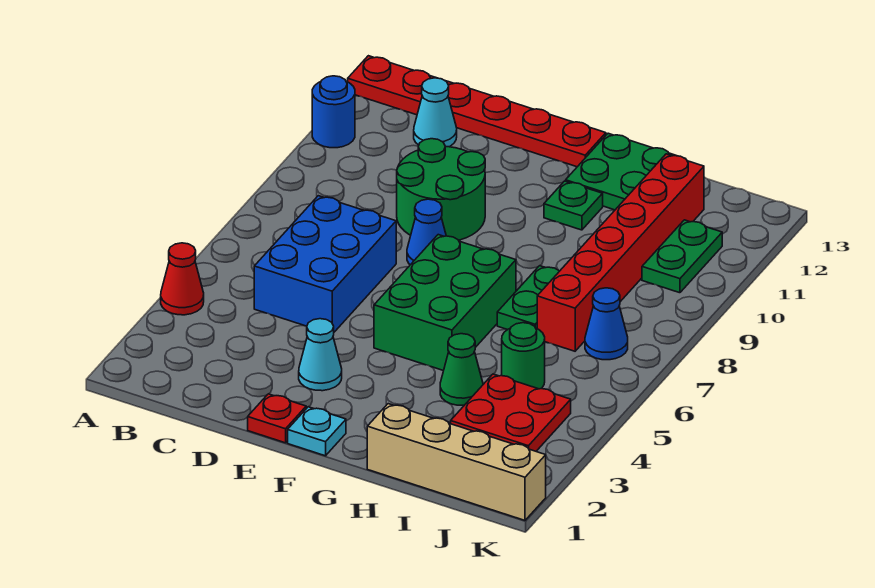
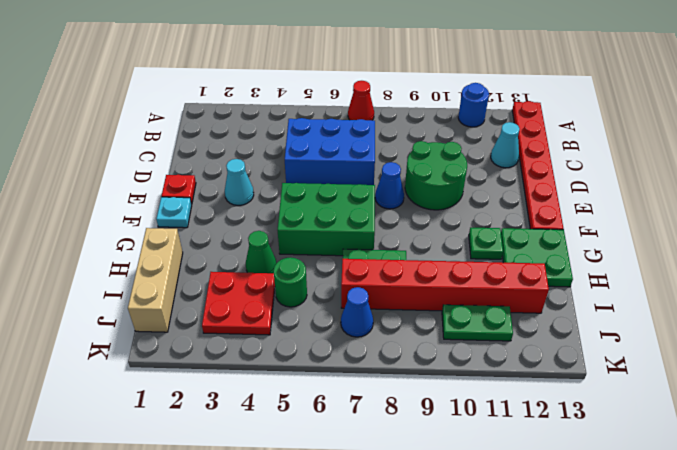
red cone A4 level 1 -> red cone A7 level 1
tan brick H1:K1 level 1 -> tan brick H1:J1 level 1

